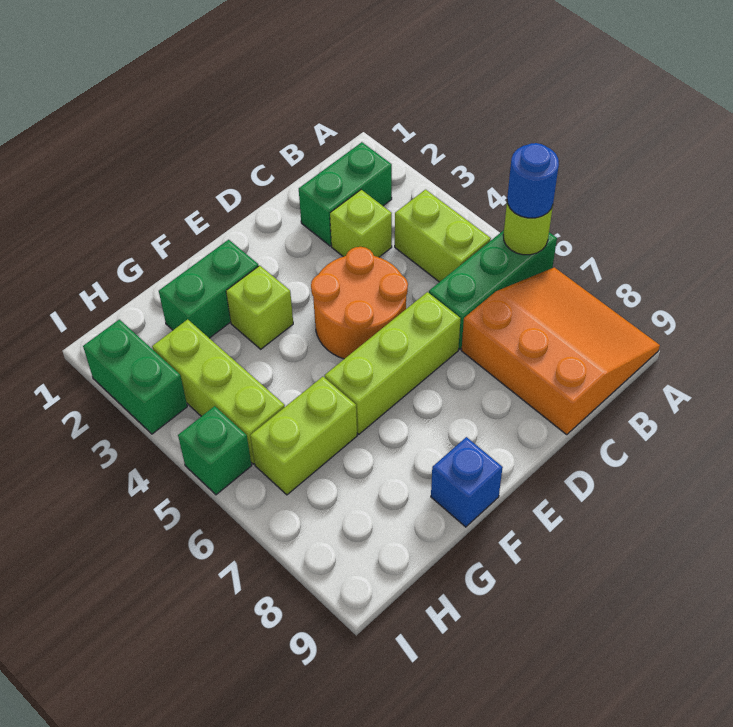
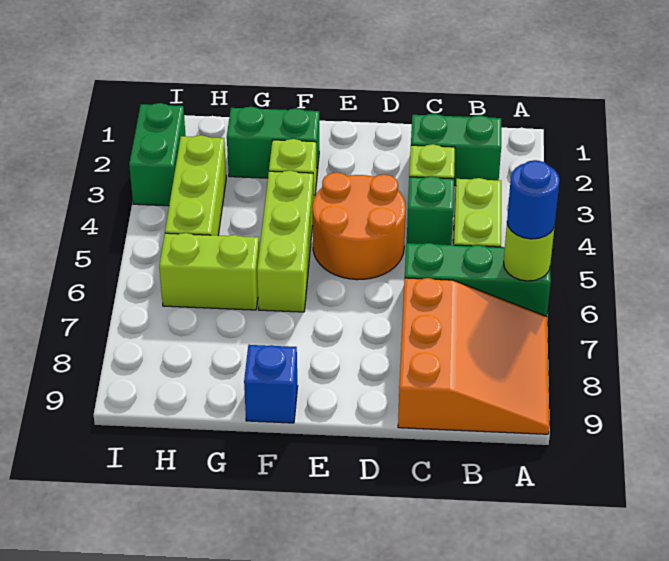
lime brick D6:F6 level 1 -> lime brick F4:F6 level 1
green brick I5 level 1 -> green brick C4 level 1

